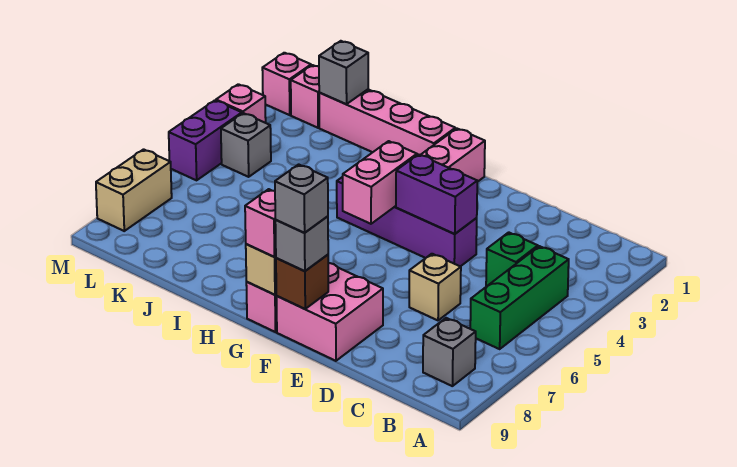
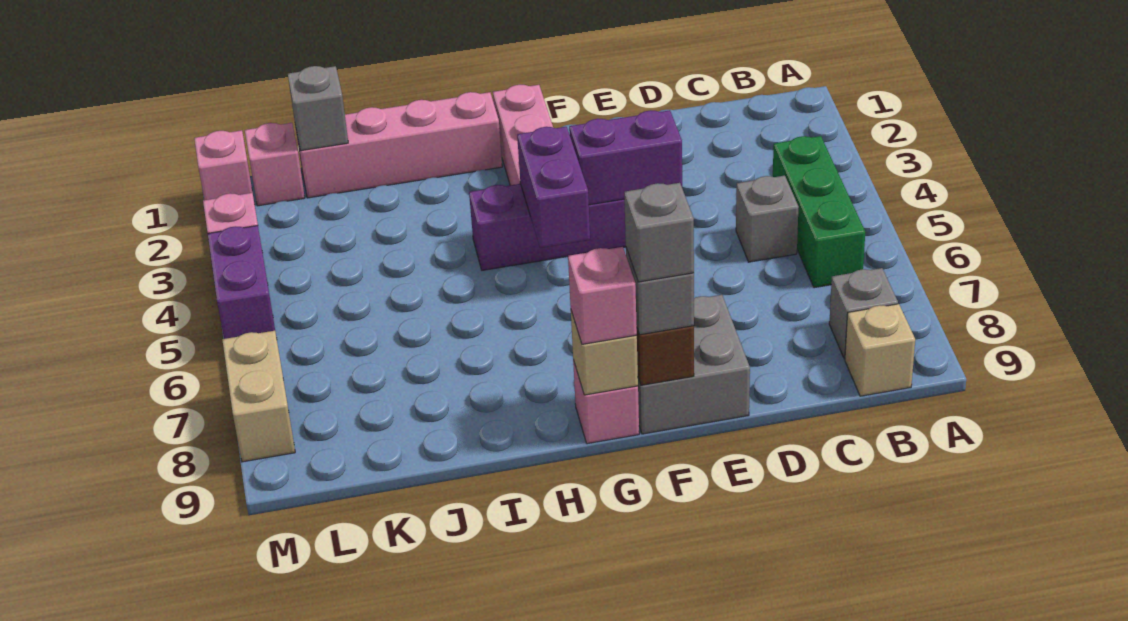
green brick C4 level 1 -> none
tan brick D6 level 1 -> tan brick B9 level 1
pink brick E8:F9 level 1 -> grey brick E8:F9 level 1
pink brick G4:G5 level 2 -> purple brick G4:G5 level 2
grey brick L4 level 1 -> grey brick C5 level 1

